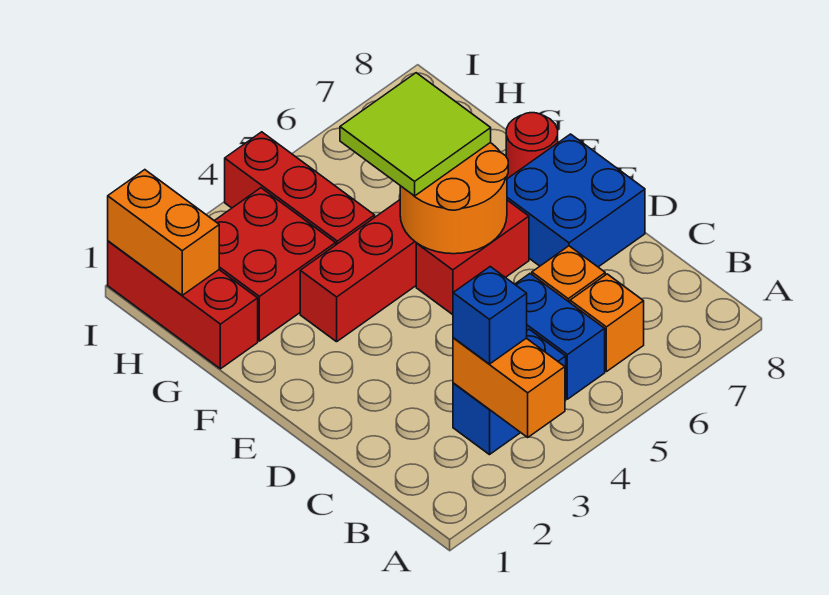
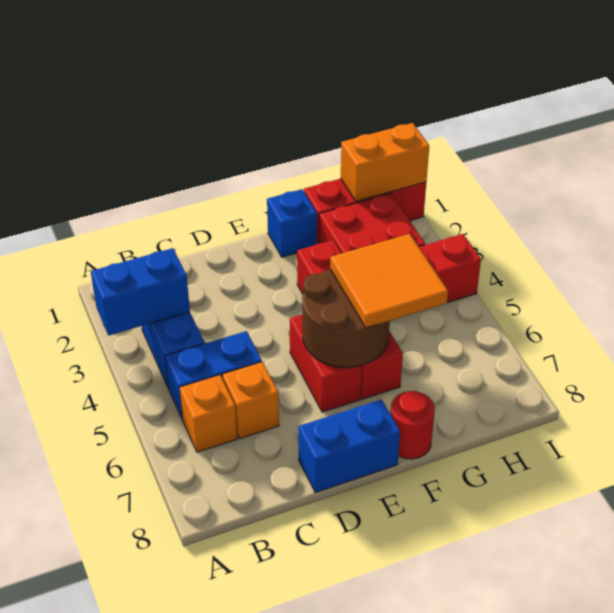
orange brick A3:B3 level 2 -> blue brick A3:B3 level 2
blue brick B3 level 3 -> blue brick F1 level 1
blue brick D7:E8 level 1 -> blue brick D8:E8 level 1
orange round brick E5:F6 level 2 -> brown round brick E5:F6 level 2
lime tile F5:G6 level 3 -> orange tile F5:G6 level 3

